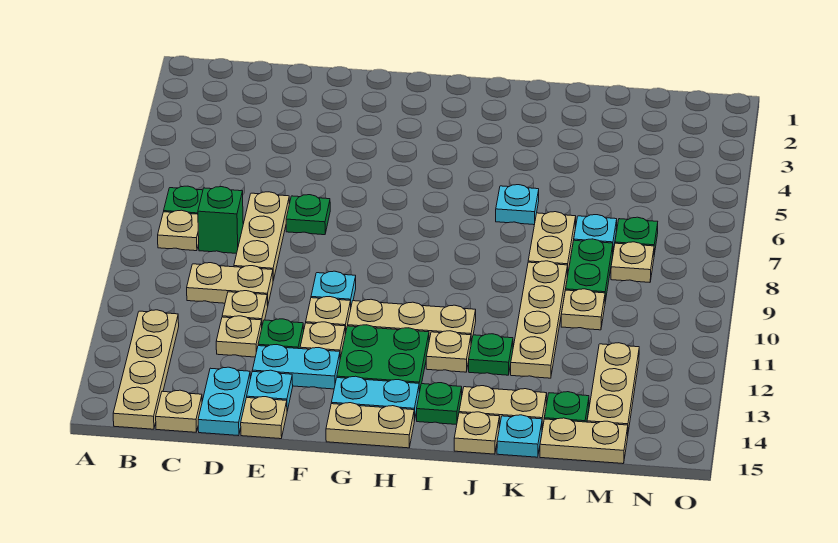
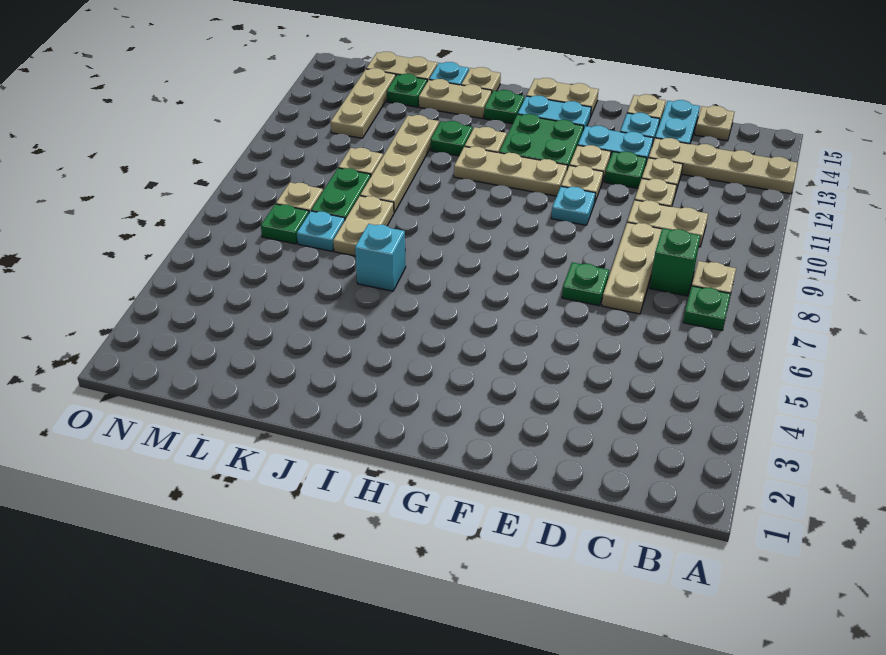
tan plate B12:B15 level 1 -> tan plate A13:D13 level 1
cyan plate J6 level 1 -> cyan brick J6 level 1

